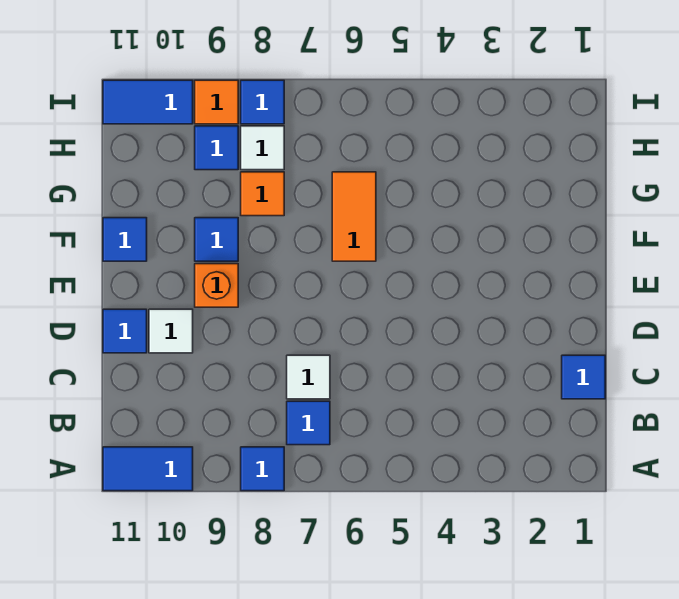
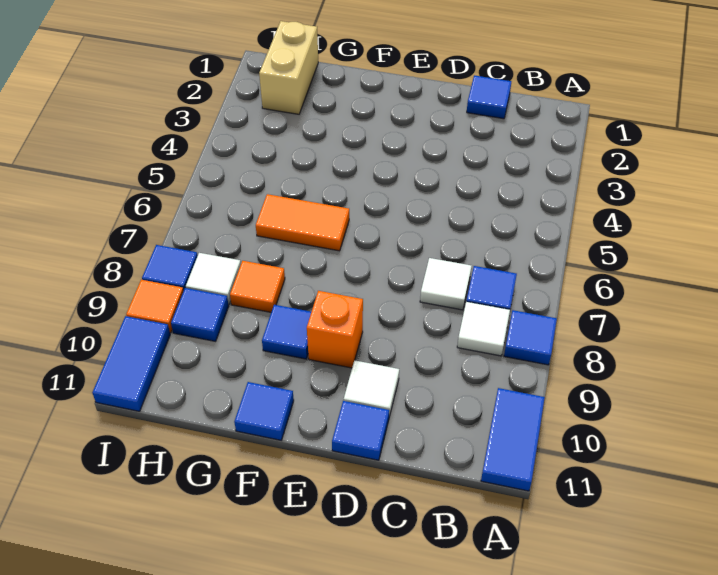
none -> white tile B8 level 1
none -> tan brick H1:H2 level 1

